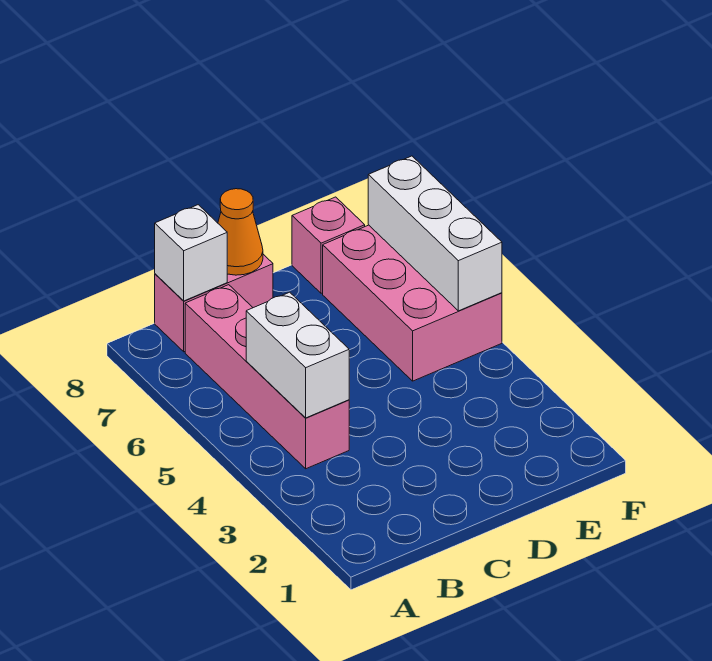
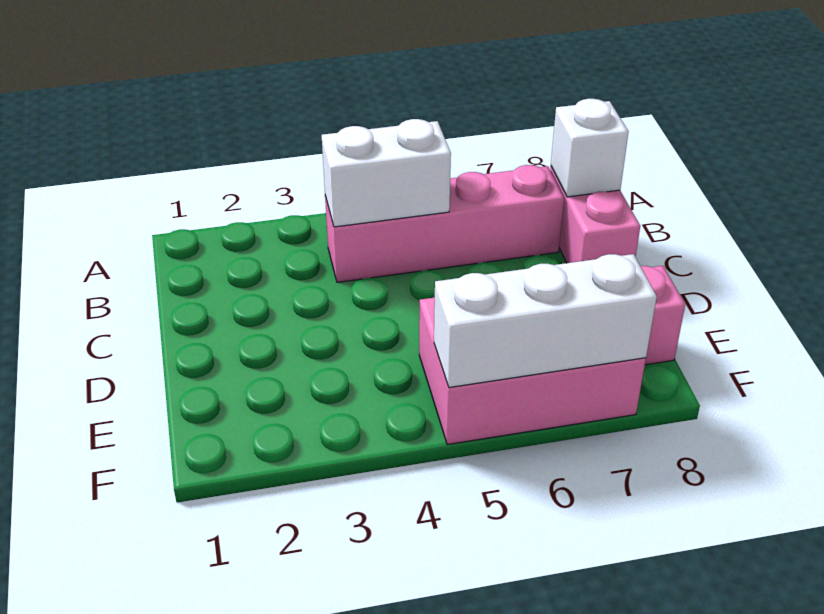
orange cone C8 level 2 -> none

